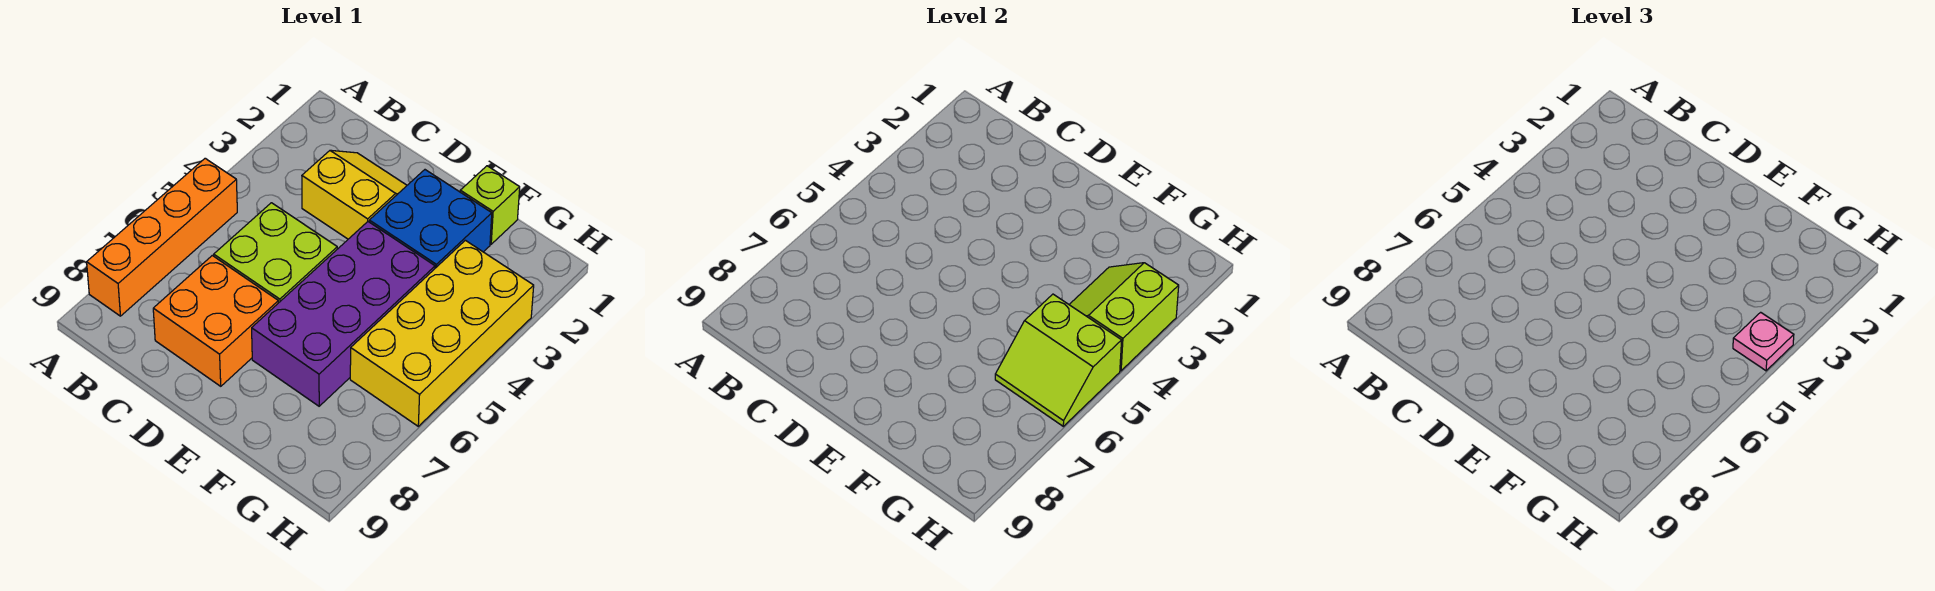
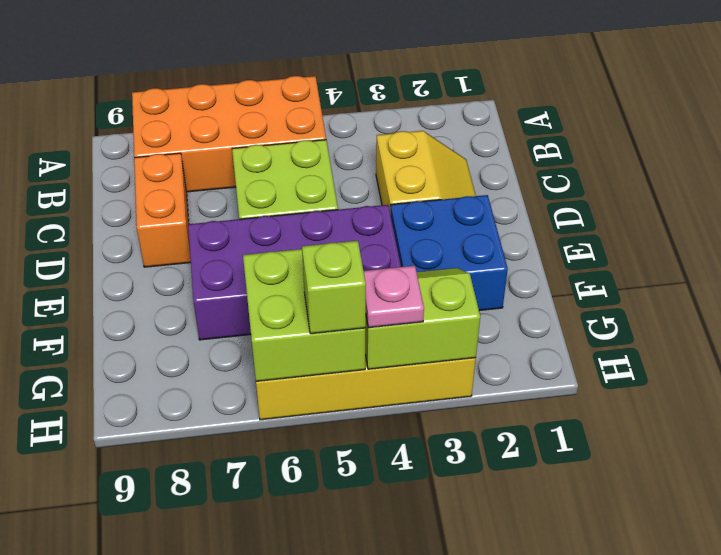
orange brick A5:A8 level 1 -> orange brick A5:B8 level 1
orange brick C7:D8 level 1 -> orange brick C8:D8 level 1
lime brick F1 level 1 -> lime brick H5 level 3
lime slope G5:H6 level 2 top 5 -> lime brick G5:H6 level 2

